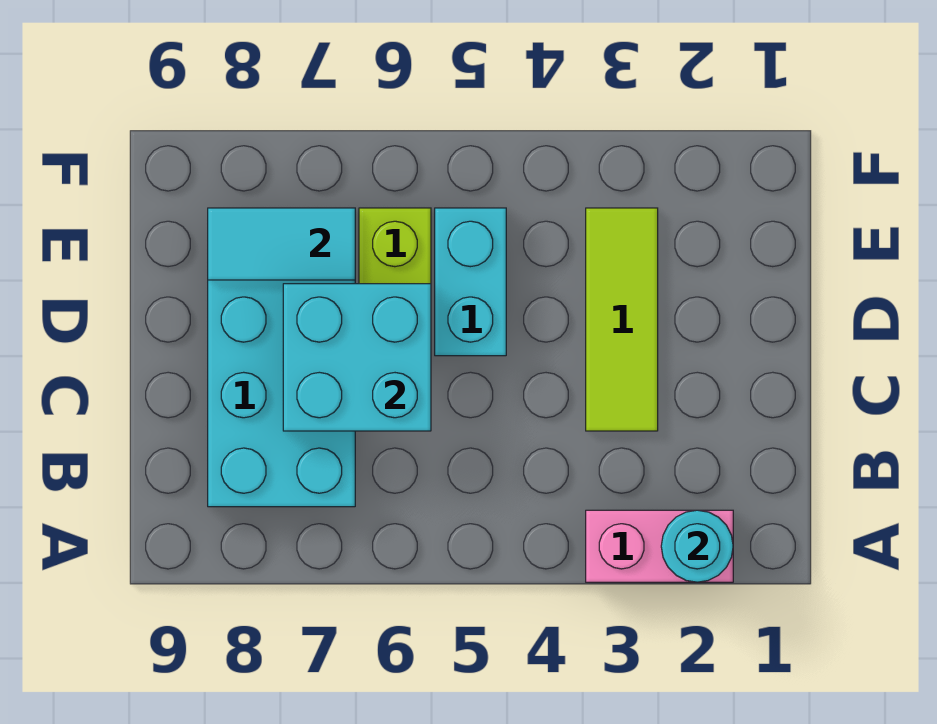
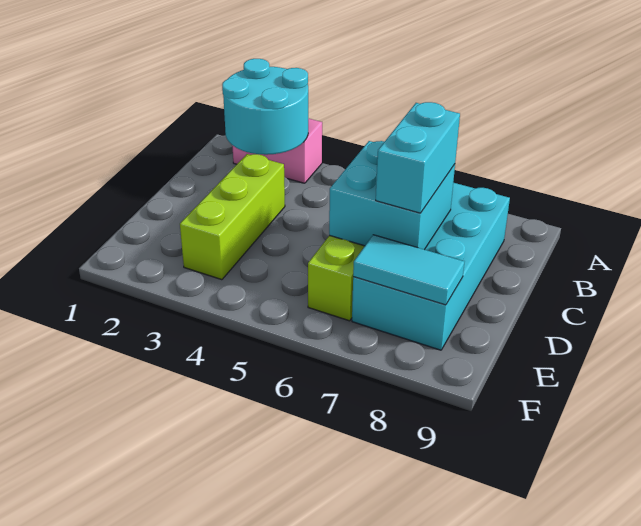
cyan round brick A2 level 2 -> cyan round brick A2:B3 level 2
lime tile C3:E3 level 1 -> lime brick C3:E3 level 1
cyan brick D5:E5 level 1 -> cyan brick C7:D7 level 3

